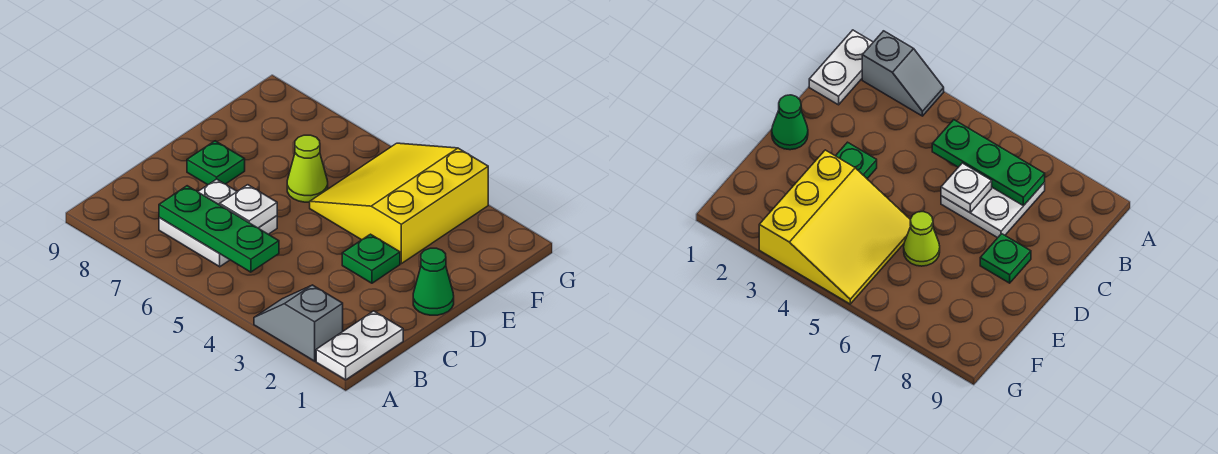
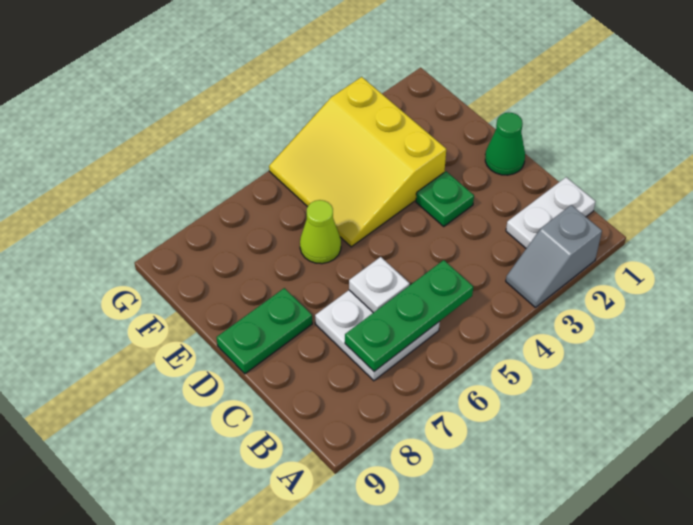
white plate A1:B1 level 1 -> white plate B1:B2 level 1
green plate D8 level 1 -> green plate D8:D9 level 1

